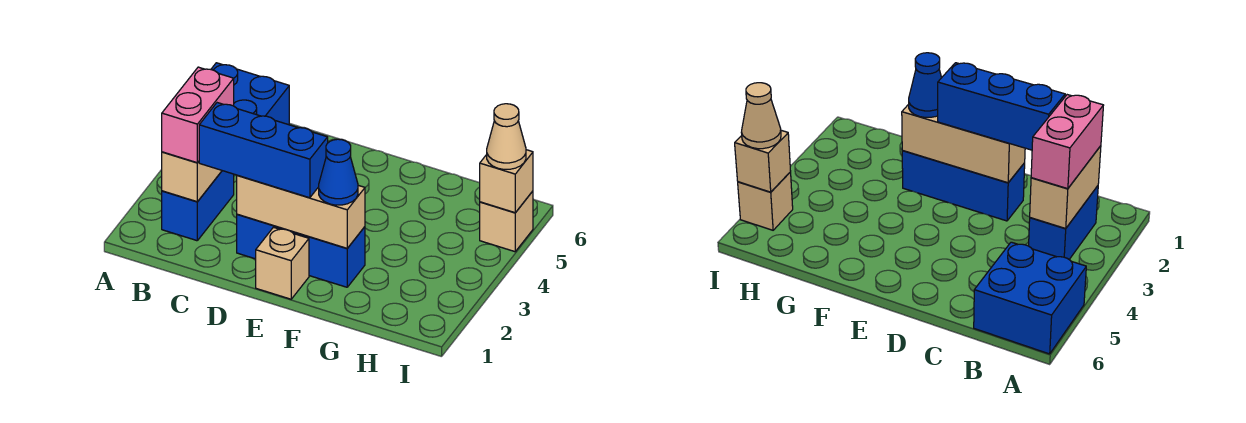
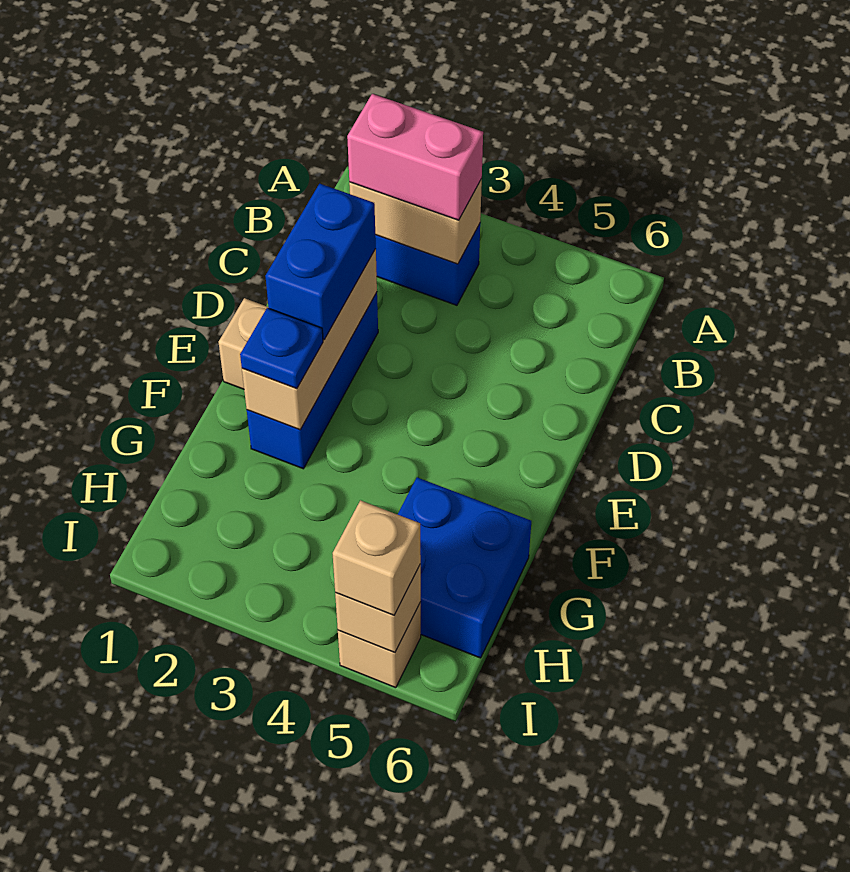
blue brick A5:B6 level 1 -> blue brick G5:H6 level 1
blue brick C2:E2 level 3 -> blue brick D2:E2 level 3
blue cone F2 level 3 -> blue plate F2 level 3
tan cone I5 level 3 -> tan brick I5 level 3

